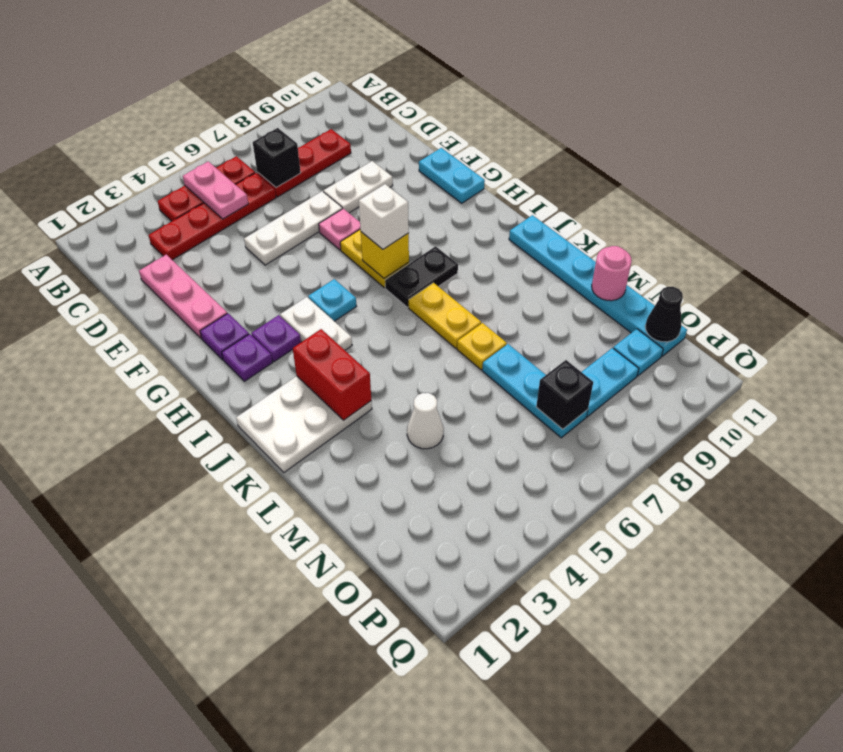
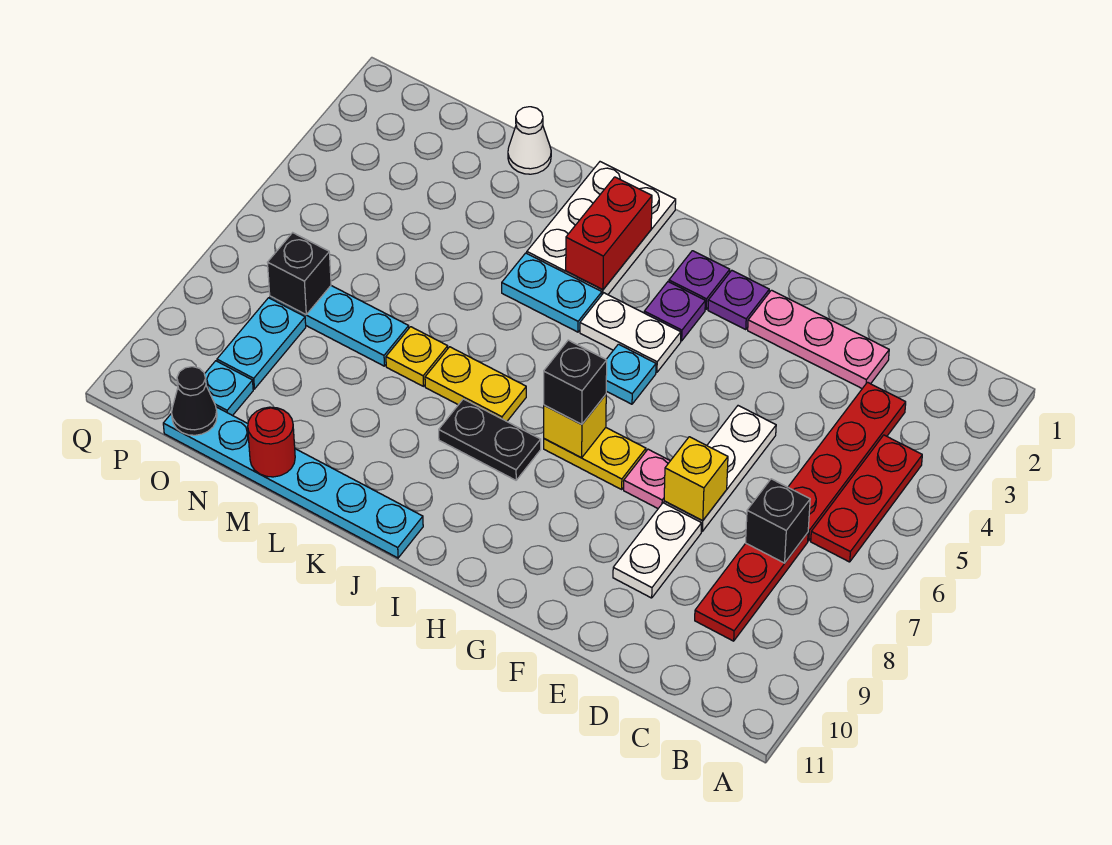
pink plate B5:C5 level 2 -> none
none -> yellow brick E7 level 2
cyan plate F11:G11 level 1 -> cyan plate J4:K4 level 1
white brick H7 level 3 -> black brick H7 level 3
black plate I7:I8 level 1 -> black plate I8:J8 level 1
red brick J3:K3 level 2 -> red brick J2:J3 level 2
white cone M4 level 1 -> white cone M1 level 1
pink round brick M11 level 2 -> red round brick M11 level 2

